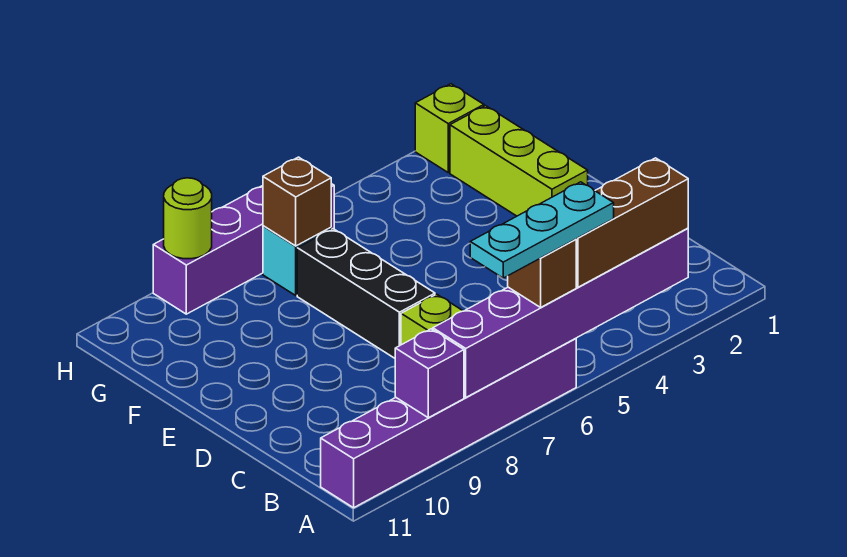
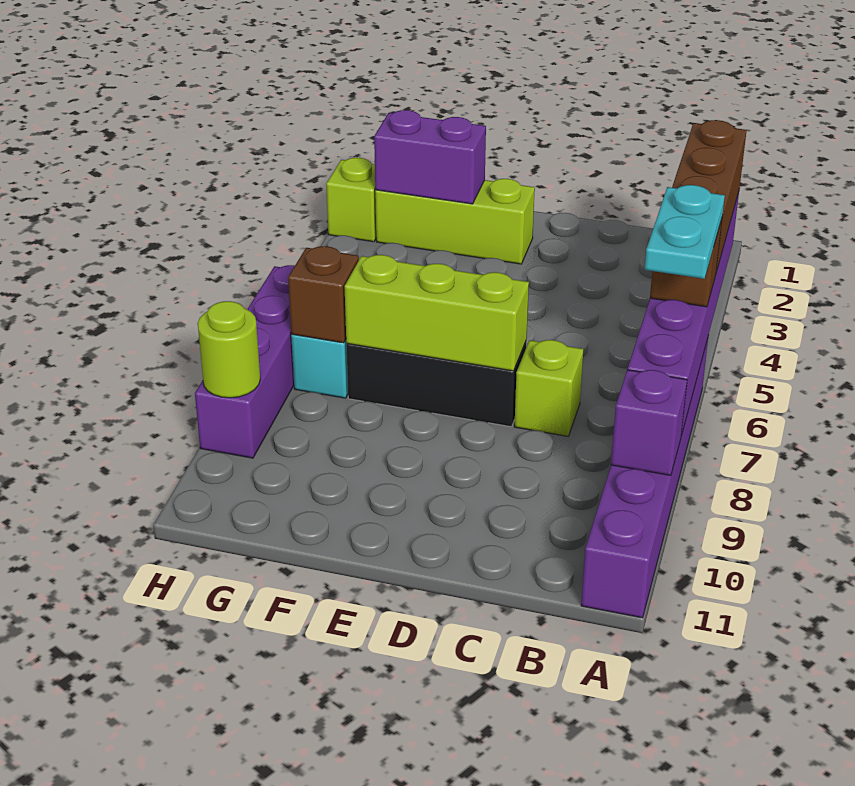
cyan plate A5:A7 level 4 -> cyan plate A6:A7 level 4
none -> lime brick D7:F7 level 2
none -> purple brick F2:G2 level 2

